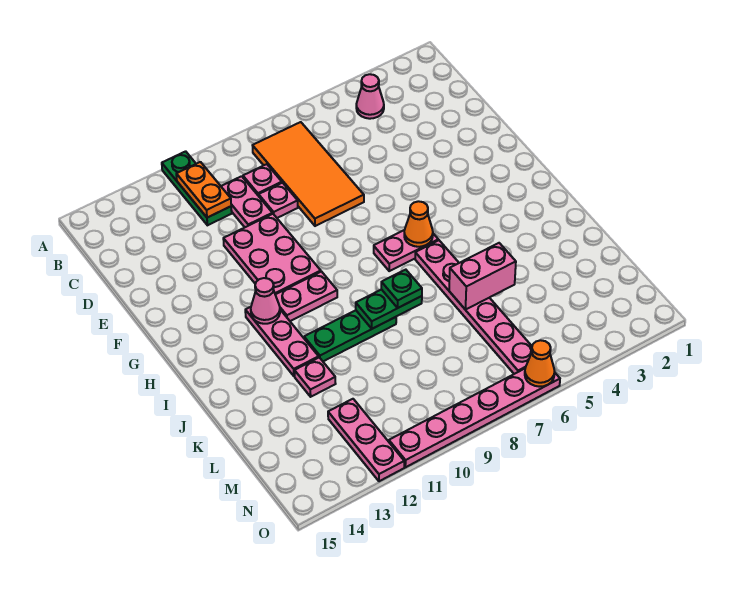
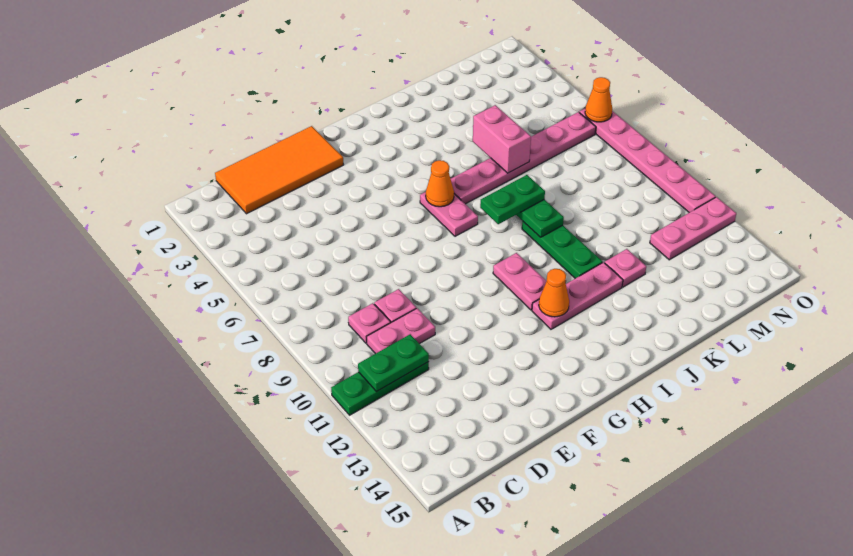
pink cone B4 level 1 -> none
orange tile B7:E8 level 1 -> orange tile C1:F2 level 1
orange plate B11:C11 level 2 -> green plate B11:C11 level 2
pink plate E10:G11 level 1 -> none
pink cone H12 level 2 -> orange cone H12 level 2
green plate J8 level 3 -> green plate I8:J8 level 3

